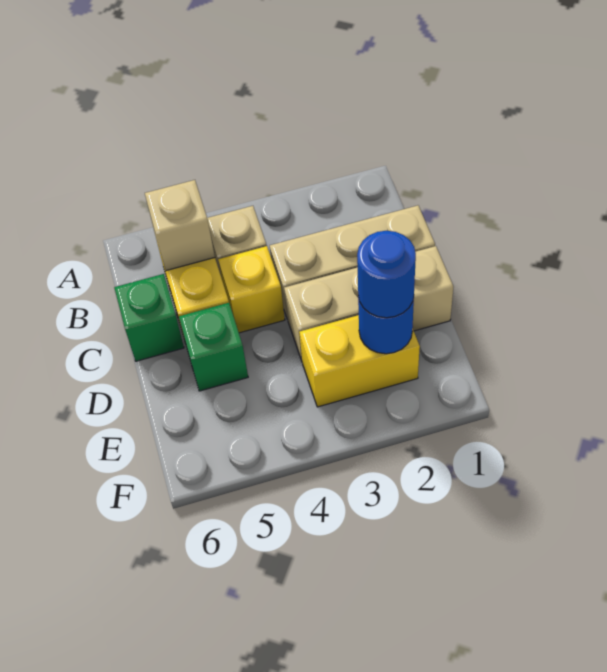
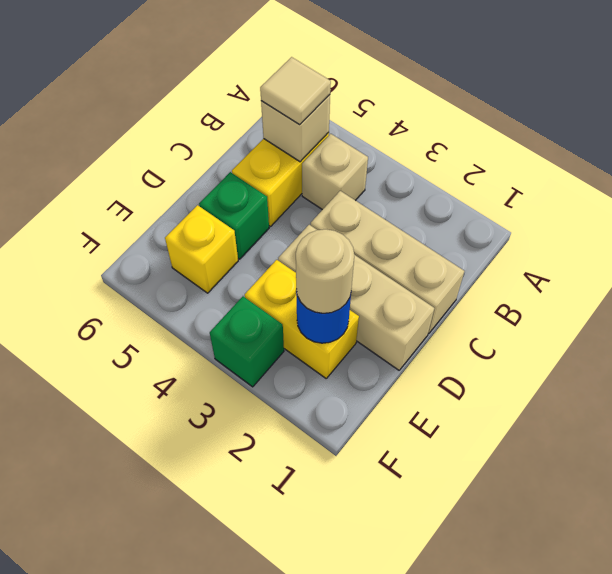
none -> tan tile B5 level 3
yellow brick C4 level 1 -> yellow brick E5 level 1
green brick C6 level 1 -> green brick F3 level 1
blue round brick E2 level 3 -> tan round brick E2 level 3

